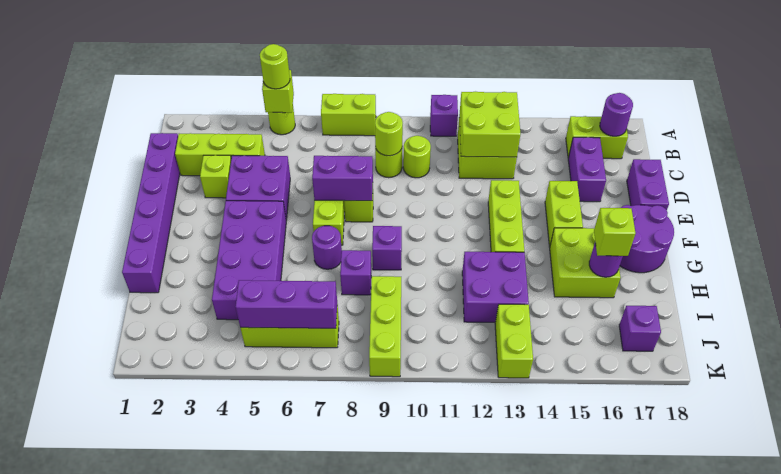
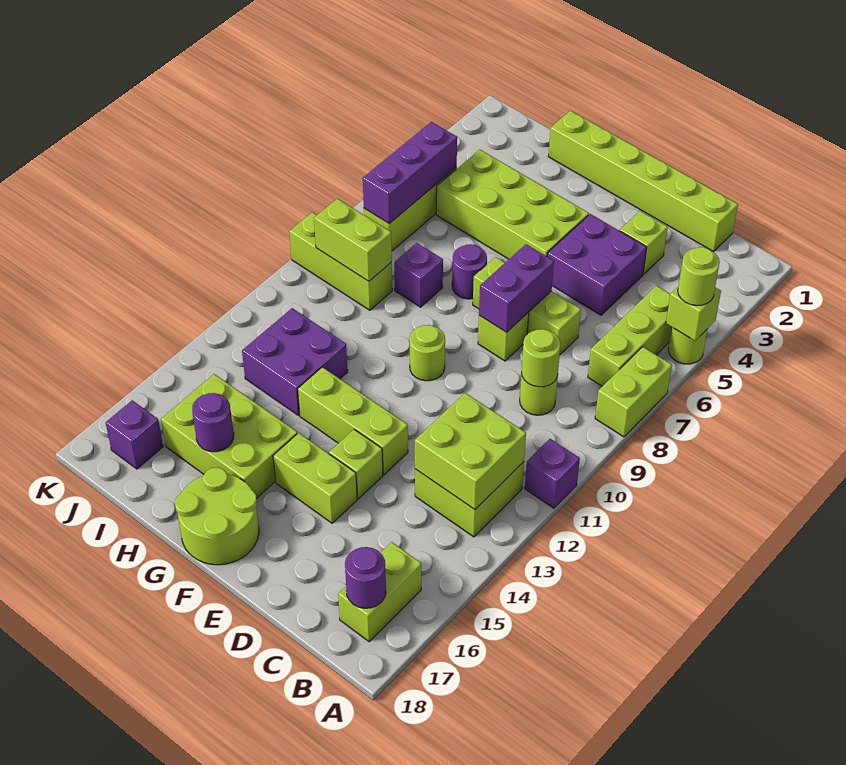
purple brick C1:H1 level 1 -> lime brick C1:H1 level 1
lime brick C2:C4 level 1 -> lime brick B5:B7 level 1
lime round brick C10 level 1 -> lime round brick F10 level 1
purple brick C16:D16 level 1 -> none
purple brick D18:E18 level 1 -> none
purple brick F4:I5 level 1 -> lime brick F4:I5 level 1
purple round brick F17:G18 level 1 -> lime round brick F17:G18 level 1
purple brick G9 level 1 -> none
lime brick G15:H16 level 1 -> lime brick G15:I16 level 1
lime brick H16 level 3 -> lime brick E14 level 1
lime brick J13:K13 level 1 -> lime brick I9:J9 level 2

